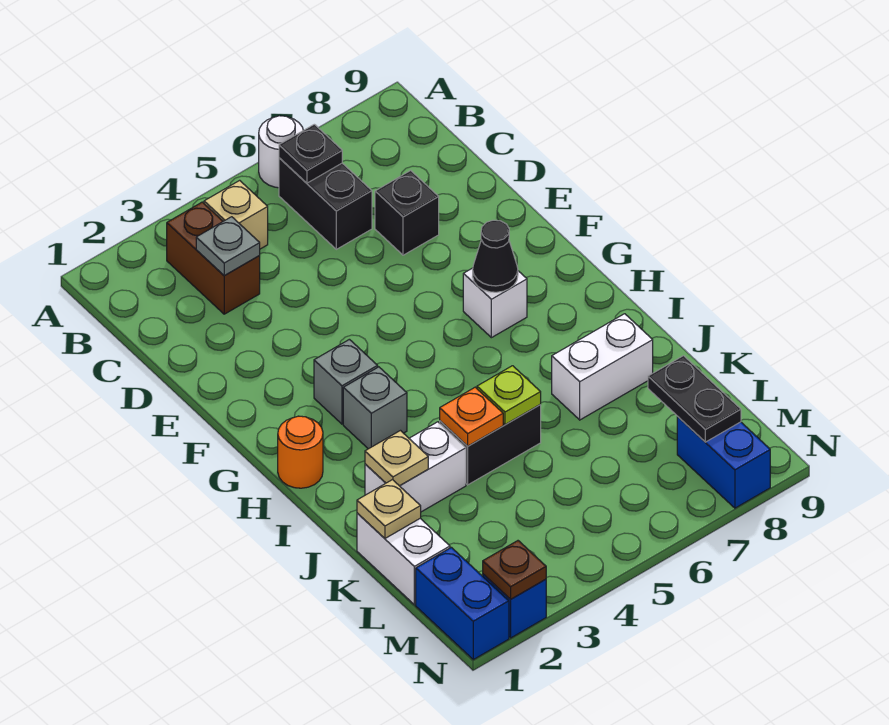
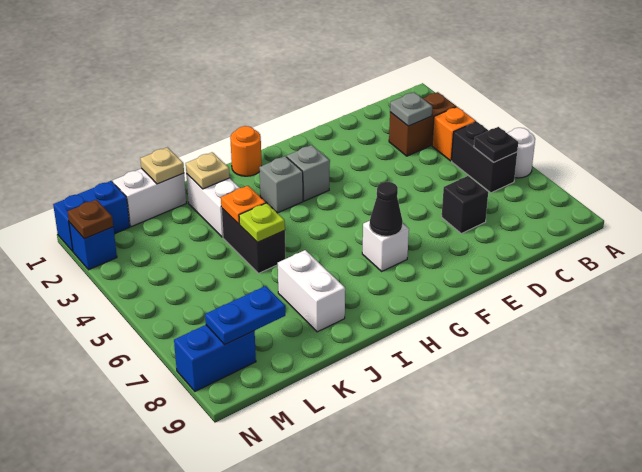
tan brick B4 level 1 -> orange brick B4 level 1
black brick B6:C6 level 1 -> black brick B5:B6 level 1
black plate L8:M8 level 2 -> blue plate L8:M8 level 2

